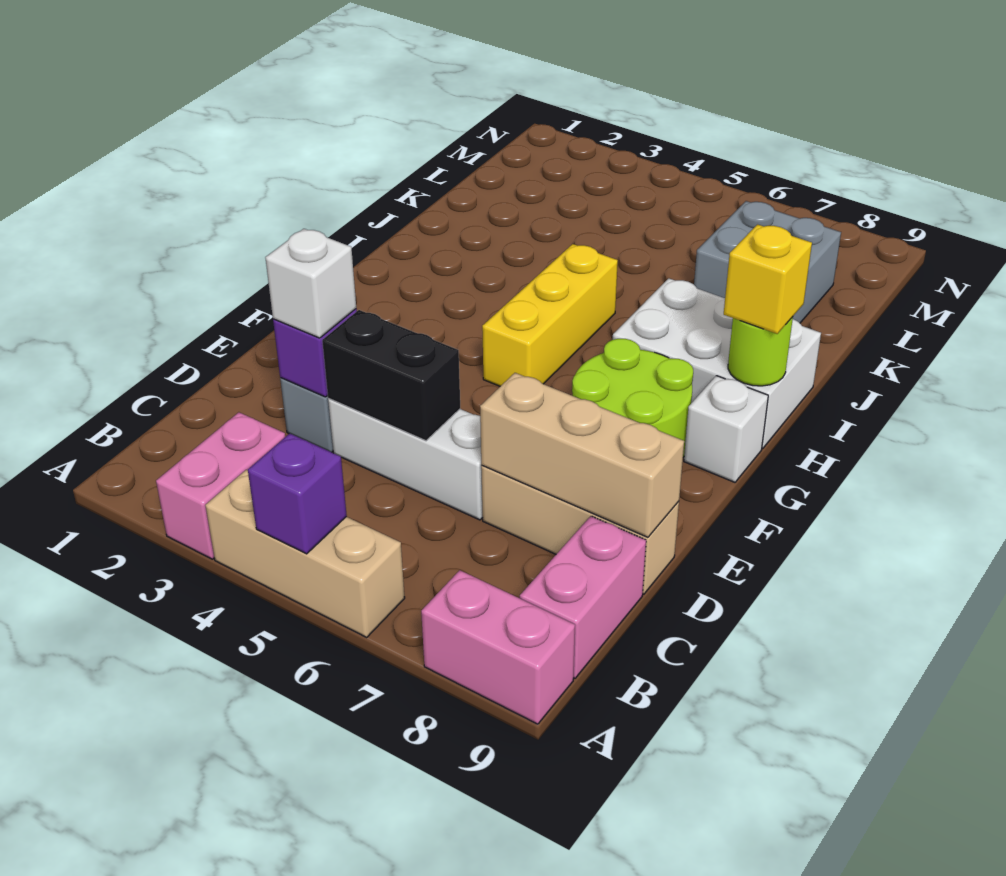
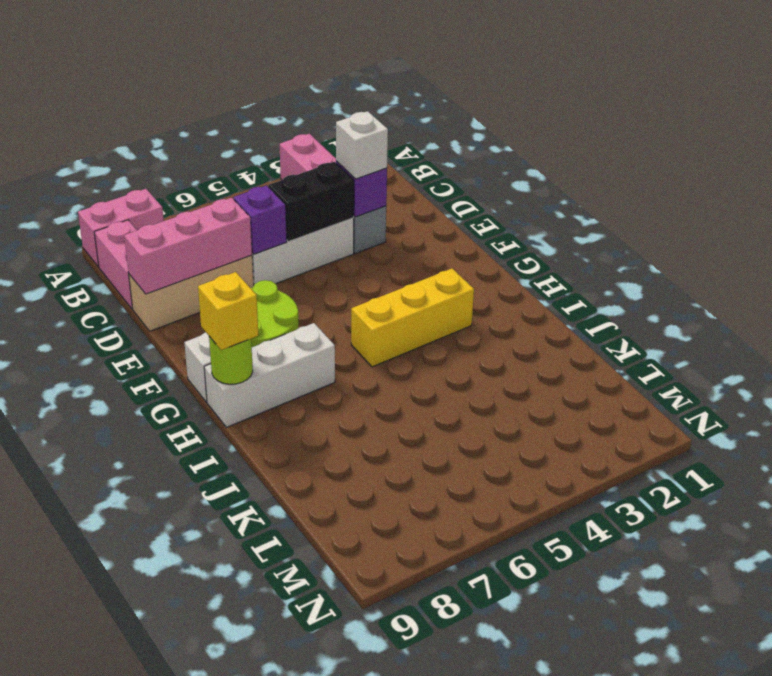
tan brick A4:A6 level 1 -> none
purple brick A5 level 2 -> purple brick D6 level 2
tan brick D7:D9 level 2 -> pink brick D7:D9 level 2
yellow brick G5:I5 level 1 -> yellow brick H3:H5 level 1
white brick H7:I9 level 1 -> white brick H7:H9 level 1
grey brick K7:L8 level 1 -> none

